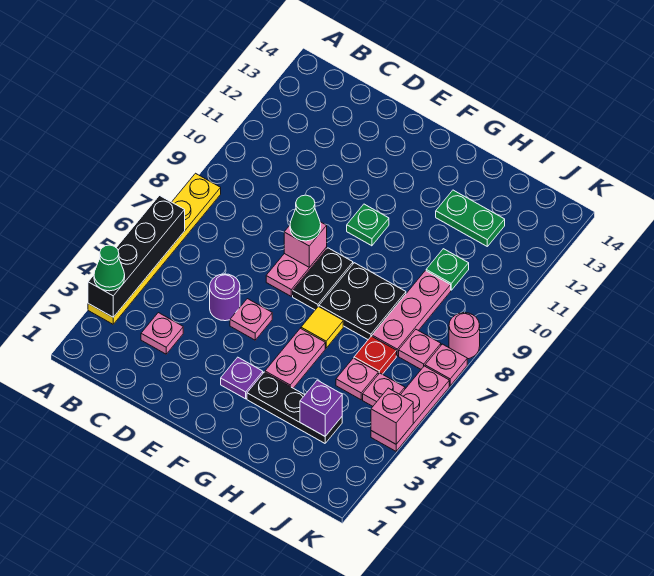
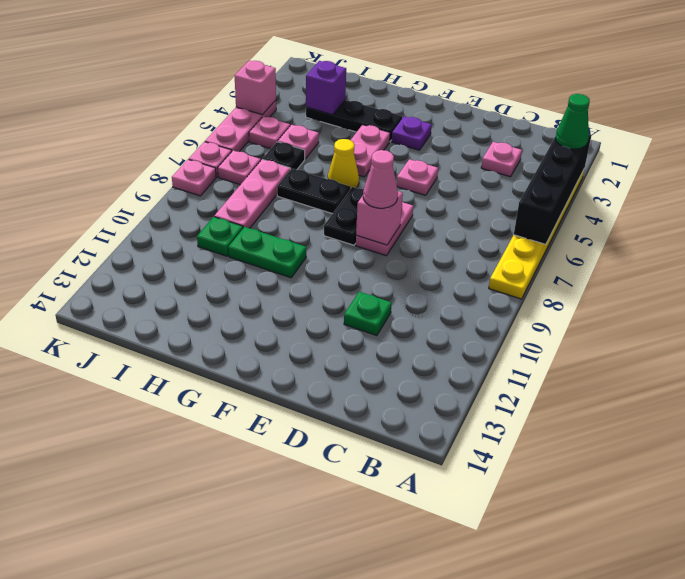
purple round brick D5 level 1 -> none
green cone E8 level 3 -> pink cone E8 level 3
green plate F10 level 1 -> green plate D11 level 1
yellow tile G6 level 1 -> yellow cone G6 level 1
black plate G7:H8 level 1 -> black plate G7:H7 level 1
green plate H12:I12 level 1 -> green plate G10:H10 level 1
red plate I6 level 1 -> black plate I6 level 1
pink round brick K8 level 1 -> pink plate K8 level 1

